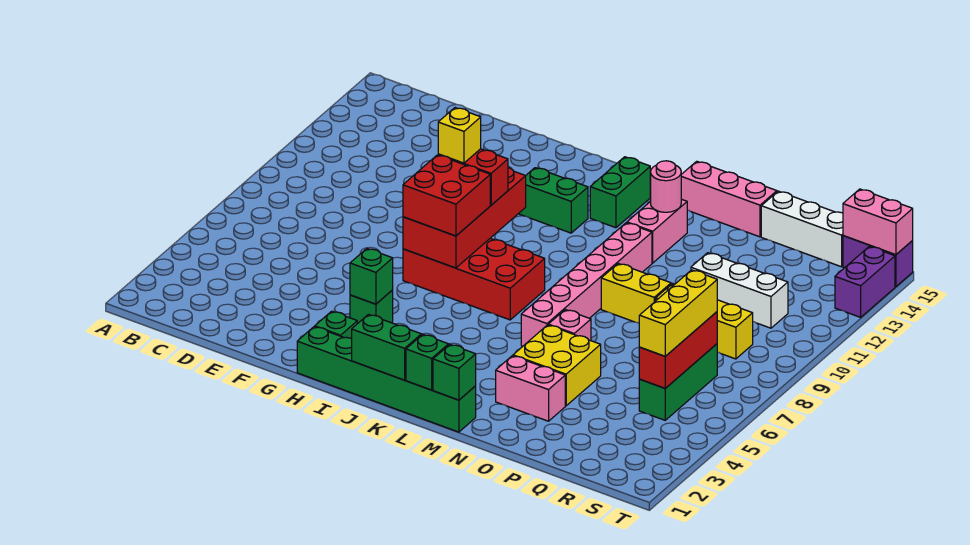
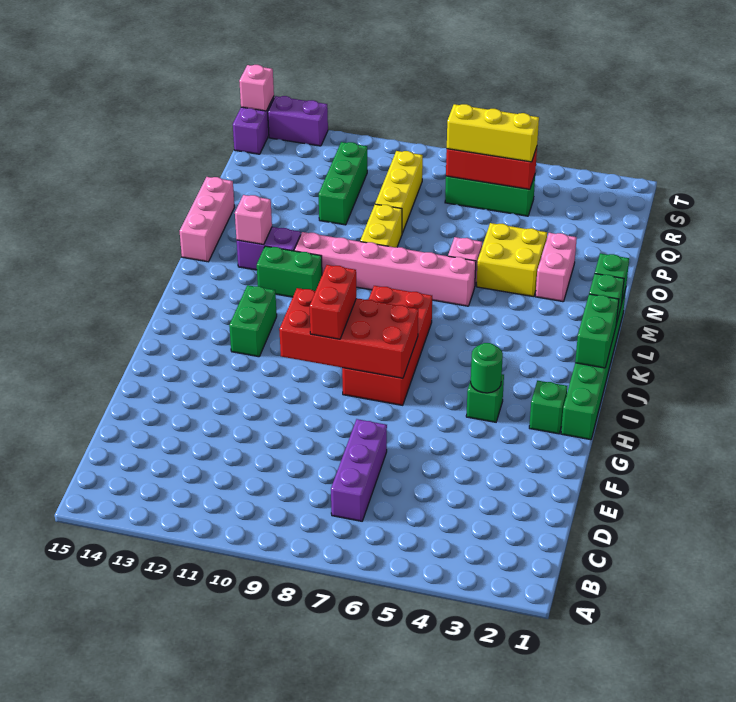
none -> purple brick C7:E7 level 1
green brick H4 level 2 -> green round brick H4 level 2
red brick H7:I8 level 3 -> none
yellow brick H9 level 4 -> none
green brick K13:K14 level 1 -> green brick L11:L12 level 1
pink brick M12:M13 level 1 -> purple brick M12:M13 level 1
pink round brick M13 level 2 -> pink brick M13 level 2
white brick P11:R11 level 1 -> green brick P11:R11 level 1
white brick P15:R15 level 1 -> none
pink brick S15:T15 level 2 -> pink brick T15 level 2

